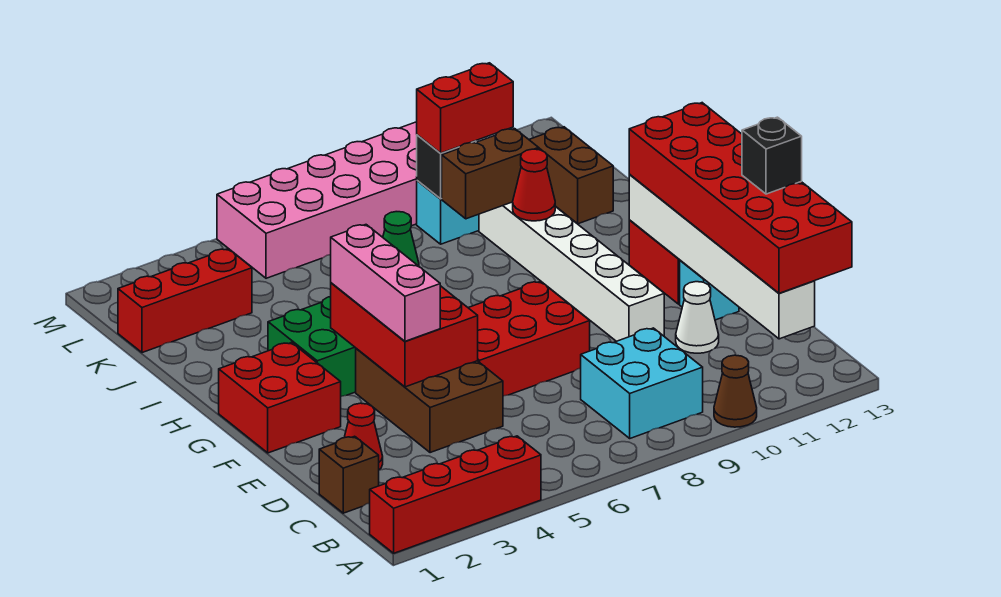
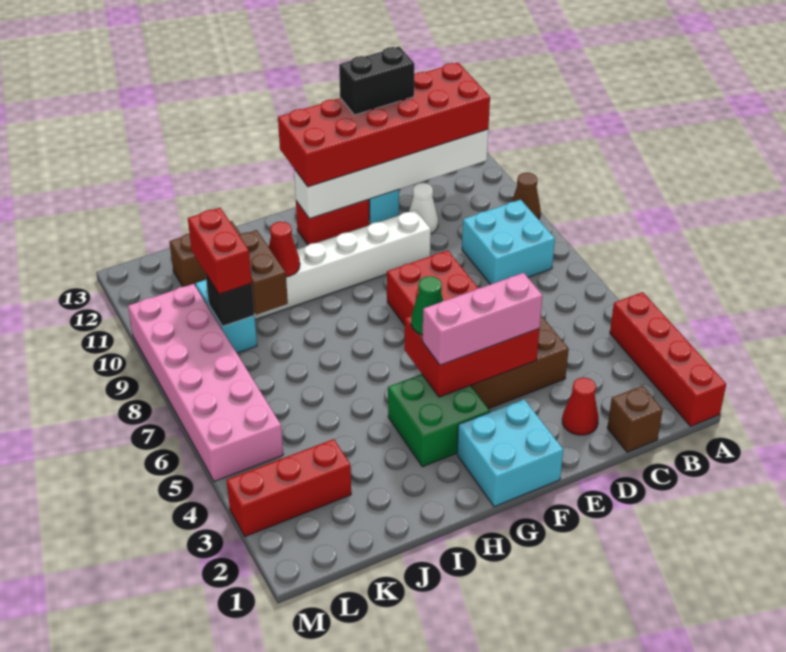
black brick D13 level 4 -> black brick D13:E13 level 4
red brick F1:G2 level 1 -> cyan brick F1:G2 level 1
red brick K1:K3 level 1 -> red brick K3:M3 level 1

